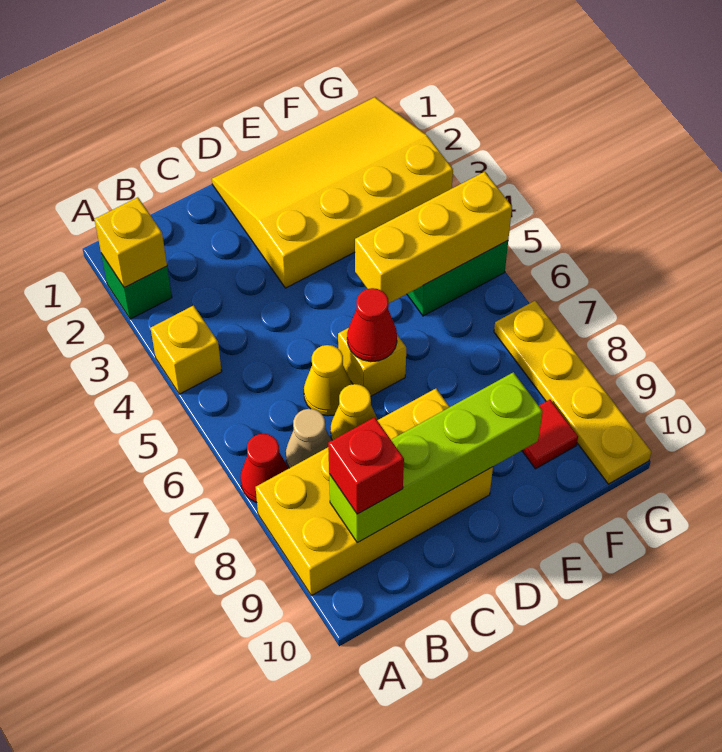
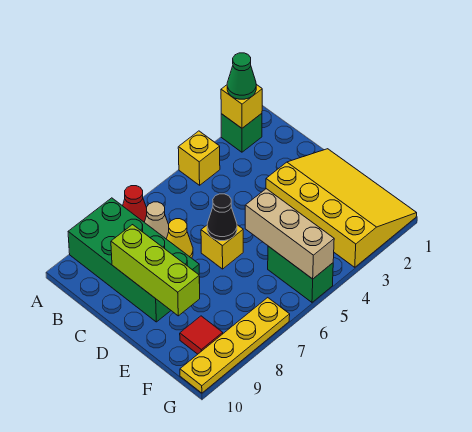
none -> green cone A2 level 3
yellow brick A8:D9 level 1 -> green brick A8:D9 level 1
lime brick B9:E9 level 2 -> lime brick C9:E9 level 2
red brick B9 level 3 -> none
yellow cone C6 level 1 -> none
red cone D6 level 2 -> black cone D6 level 2
yellow brick E5:G5 level 2 -> tan brick E5:G5 level 2

